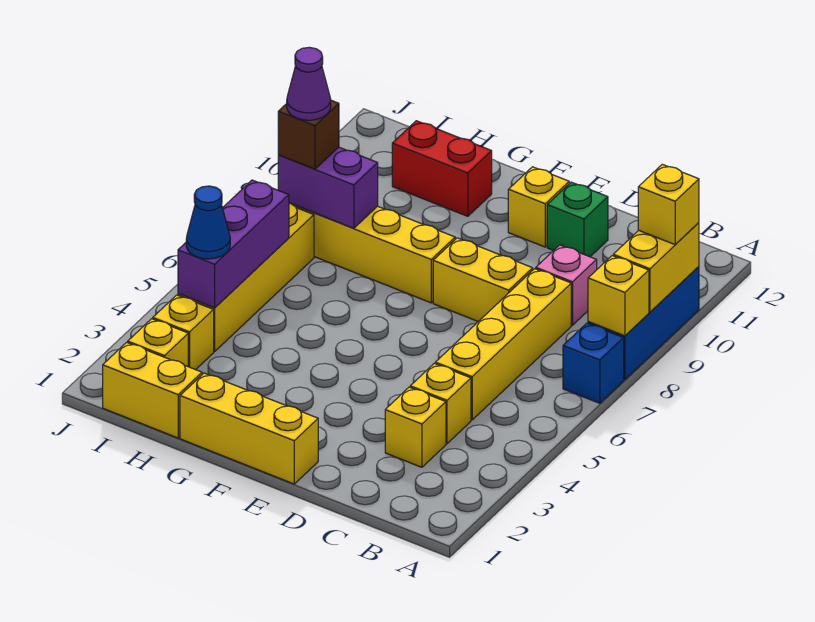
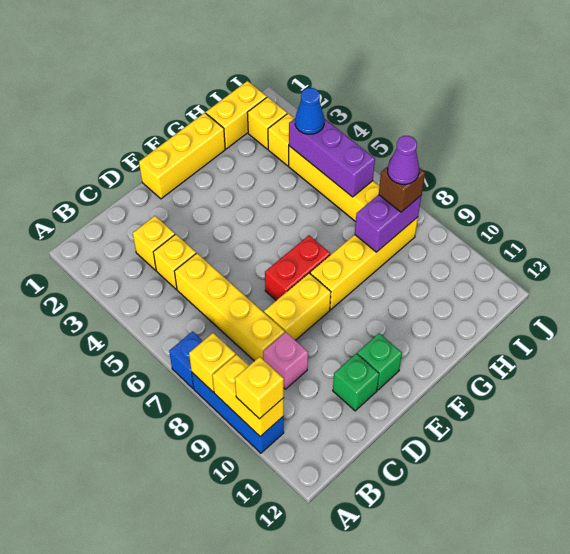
yellow brick E11 level 1 -> green brick E11 level 1
red brick G11:H11 level 1 -> red brick E7:F7 level 1

